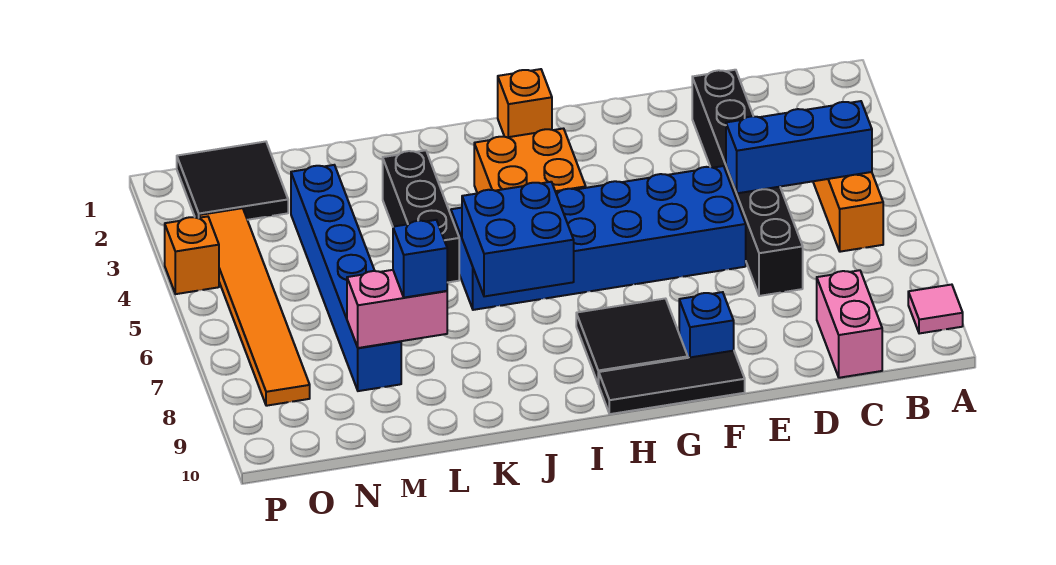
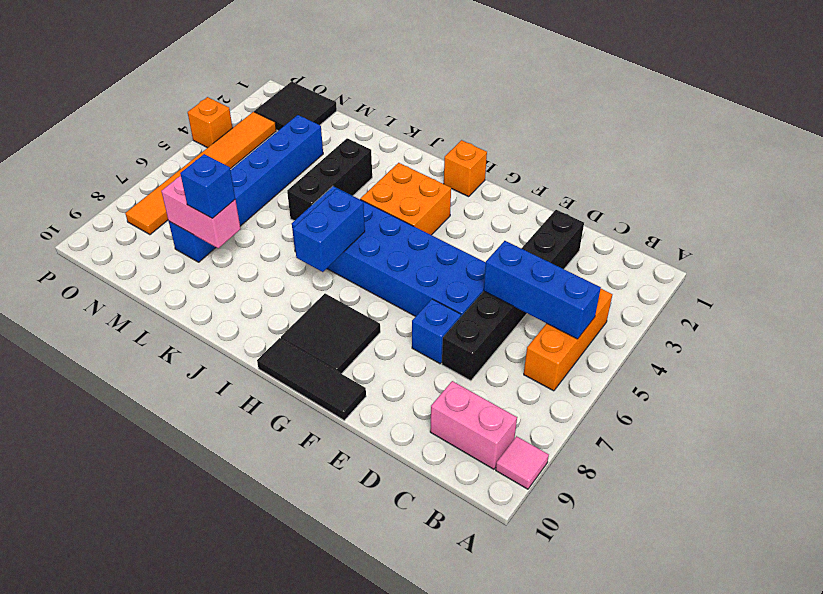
pink brick C9:C10 level 1 -> pink brick B9:C9 level 1
blue brick F9 level 1 -> blue brick E7 level 1
blue brick I6:J7 level 2 -> blue brick I6:I7 level 2

